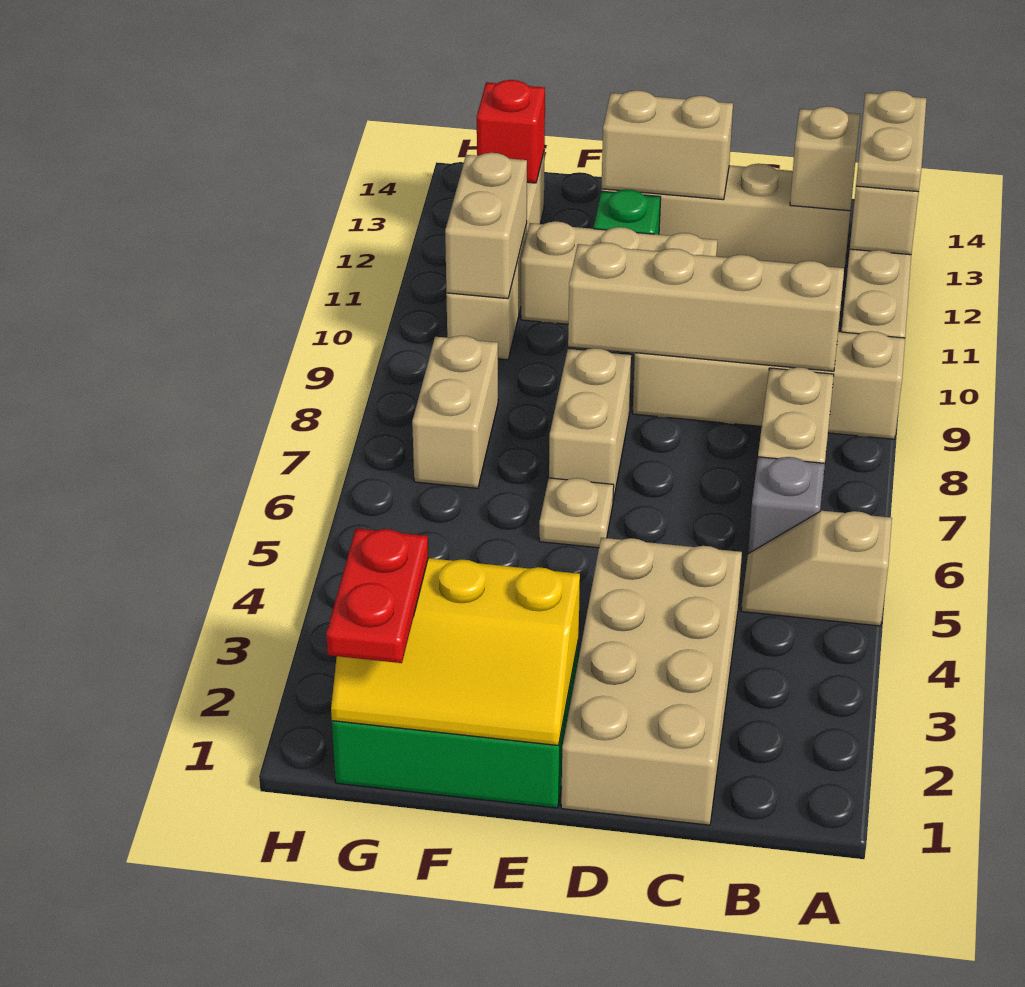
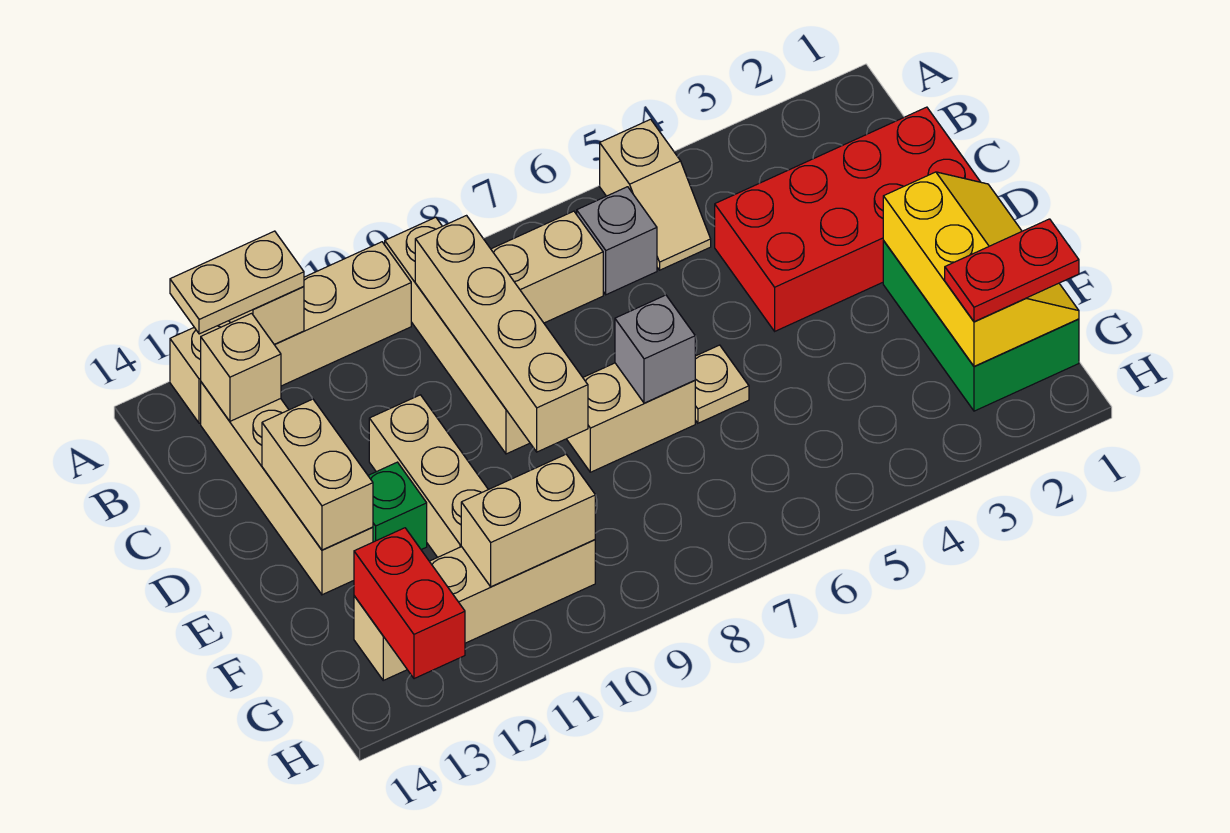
tan brick C1:D4 level 1 -> red brick C1:D4 level 1
none -> grey brick E7 level 2
tan brick G7:G8 level 1 -> none
red brick G13 level 2 -> red brick G13:H13 level 2

